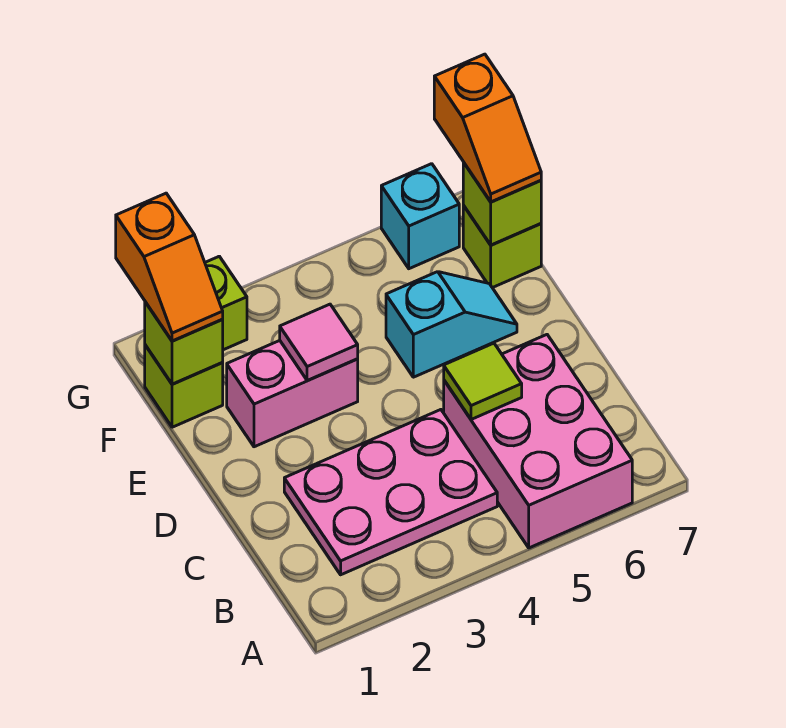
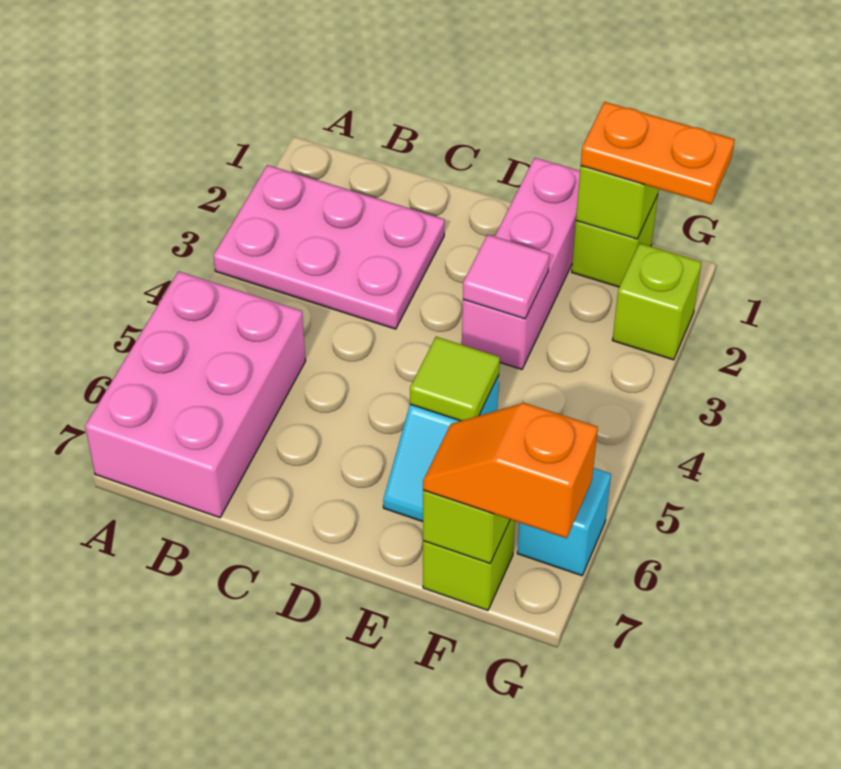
pink brick A5:C6 level 1 -> pink brick A5:B7 level 1
pink plate B2:C4 level 1 -> pink plate A2:C3 level 1
lime tile C5 level 2 -> lime tile E5 level 2
pink brick E2:E3 level 1 -> pink brick E1:E3 level 1
orange slope F1:G1 level 3 top G -> orange plate F1:G1 level 3

